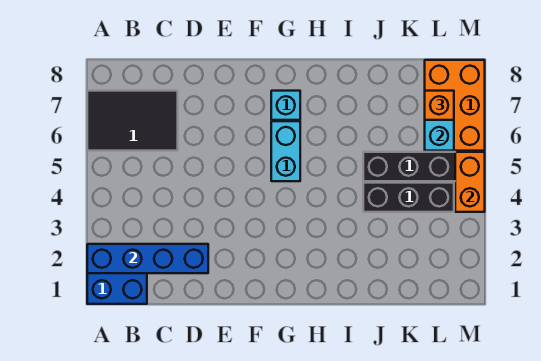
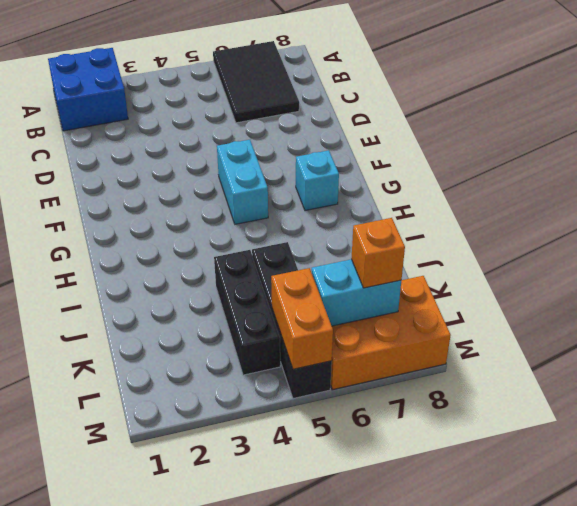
blue brick A2:D2 level 2 -> none
cyan brick G5:G6 level 1 -> cyan brick F5:G5 level 1
orange brick M4:M5 level 2 -> orange brick L5:M5 level 2

